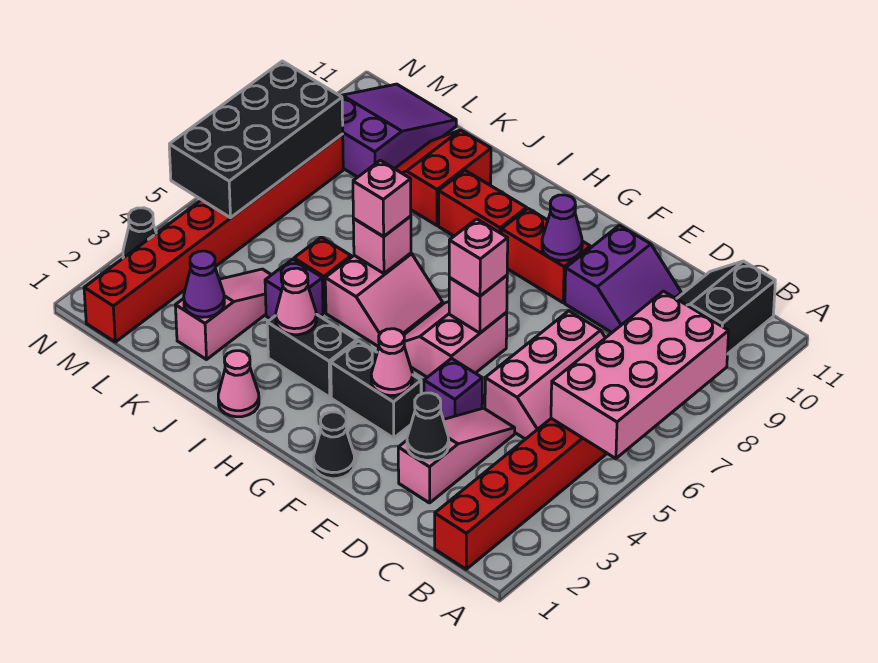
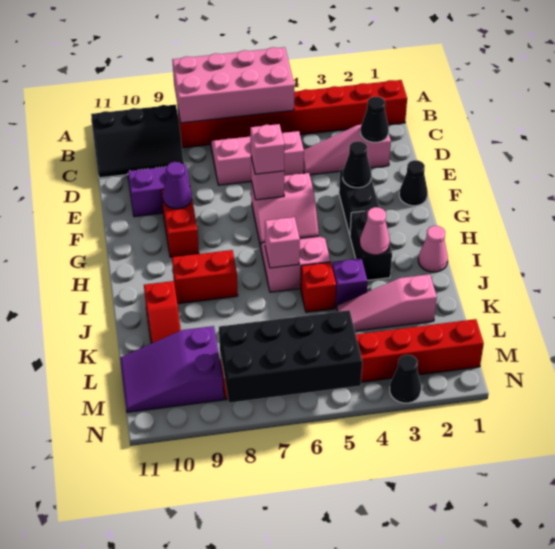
black slope B10:C11 level 1 top B -> black slope B9:C11 level 1 top B
purple brick E4 level 1 -> none
pink cone F3 level 2 -> black cone F3 level 2
red brick H9:I9 level 1 -> red brick I8:I9 level 1
pink brick I6 level 3 -> none
red slope J9:K10 level 1 top J -> red slope J10:K10 level 1 top J
purple cone K2 level 2 -> none

